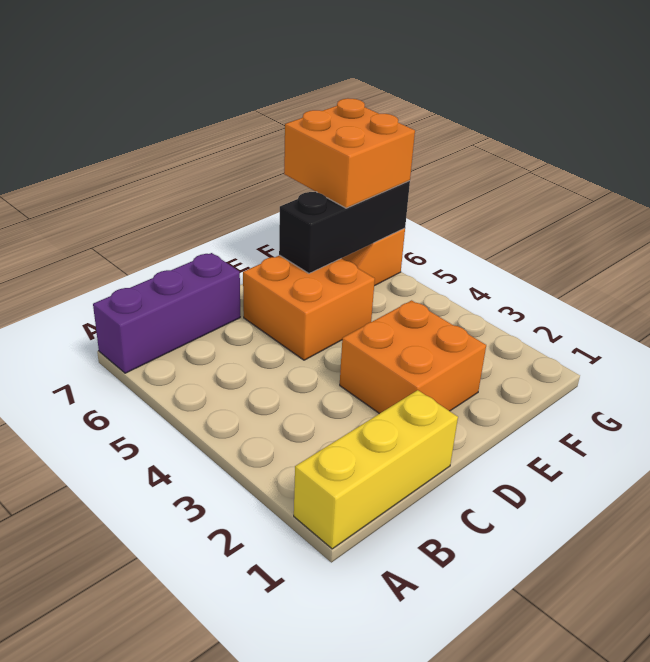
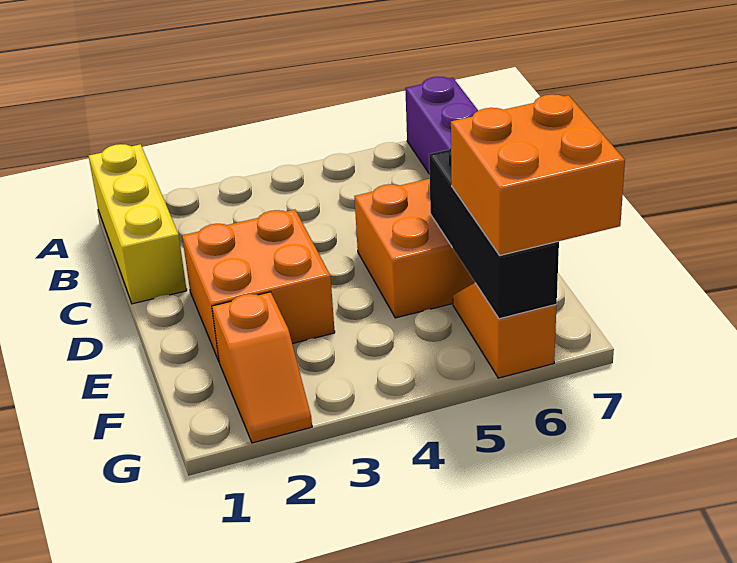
none -> orange slope F2:G2 level 1 top F

